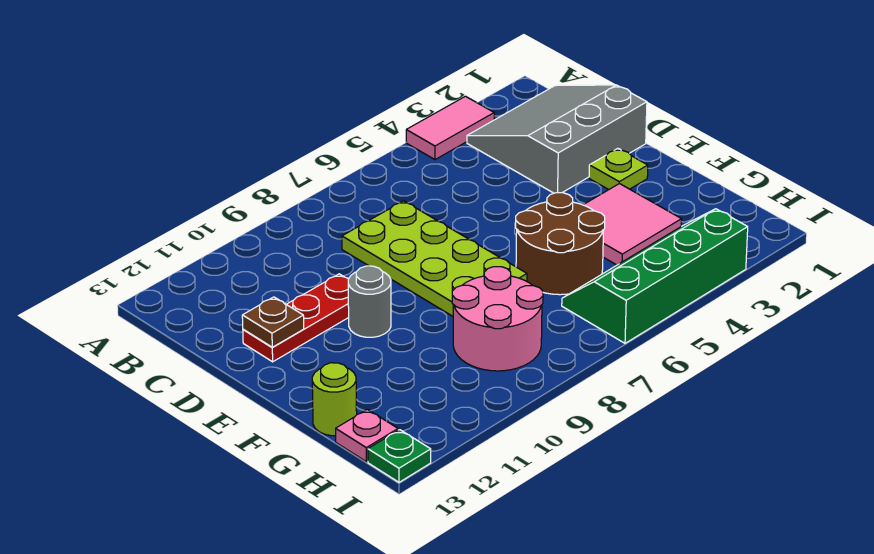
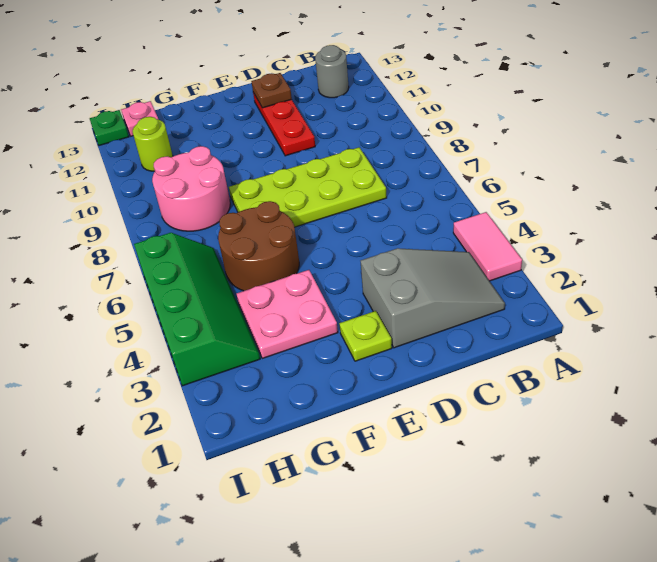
grey slope B1:D3 level 1 top D -> grey slope B2:D3 level 1 top D
grey round brick E10 level 1 -> grey round brick B12 level 1
pink tile F3:G4 level 1 -> pink plate F3:G4 level 1
lime round brick G13 level 1 -> lime round brick H11 level 1

